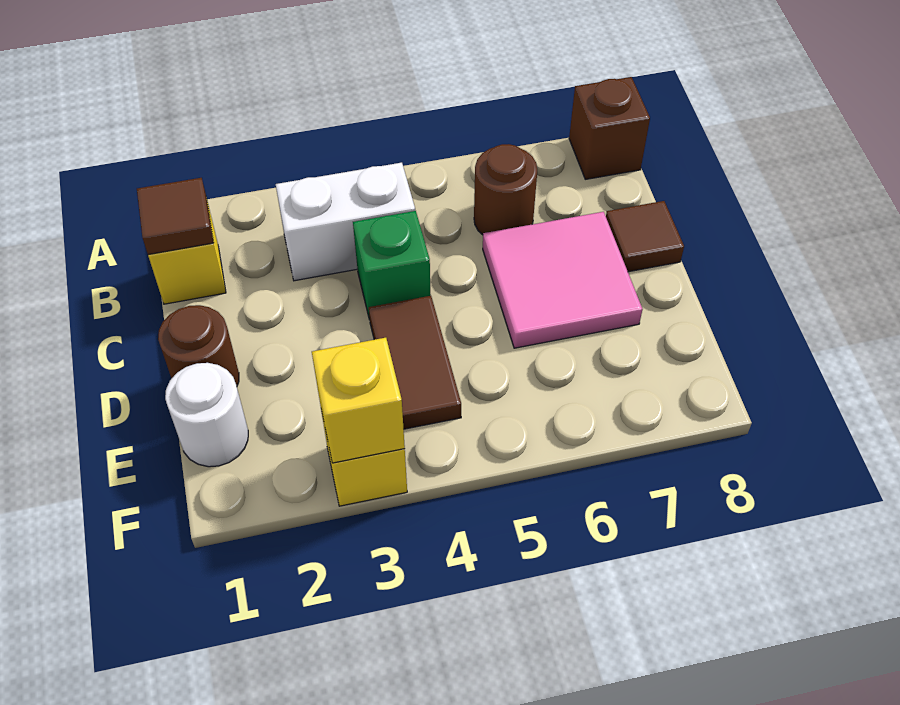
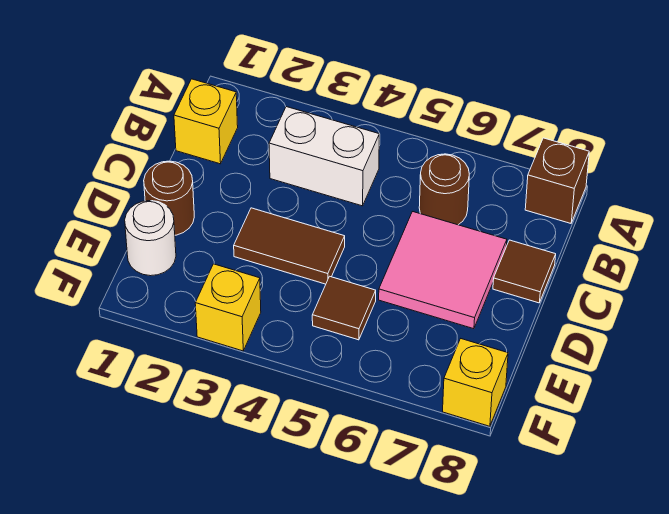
brown tile B1 level 2 -> brown tile E5 level 1
green brick C4 level 1 -> none
brown tile D4:E4 level 1 -> brown tile D3:D4 level 1
yellow brick F3 level 2 -> yellow brick F8 level 1

